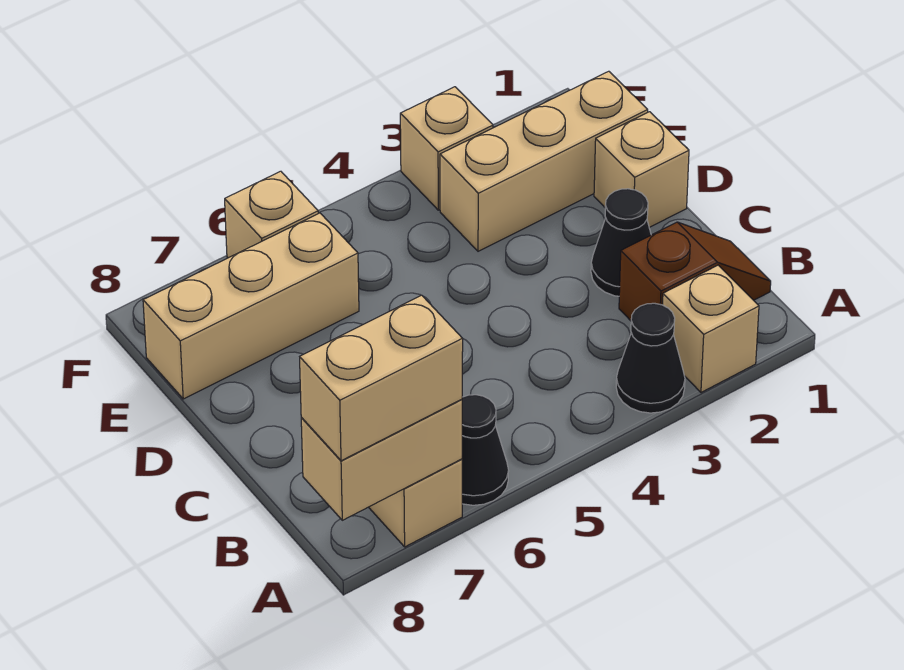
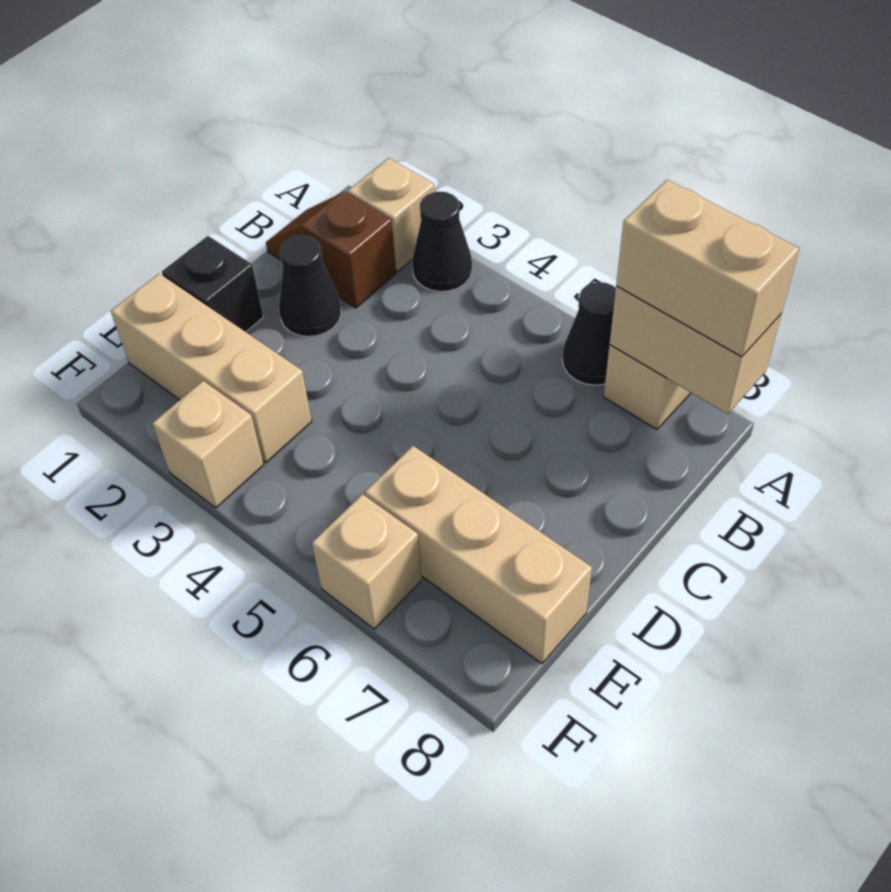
tan brick D1 level 1 -> black brick D1 level 1

